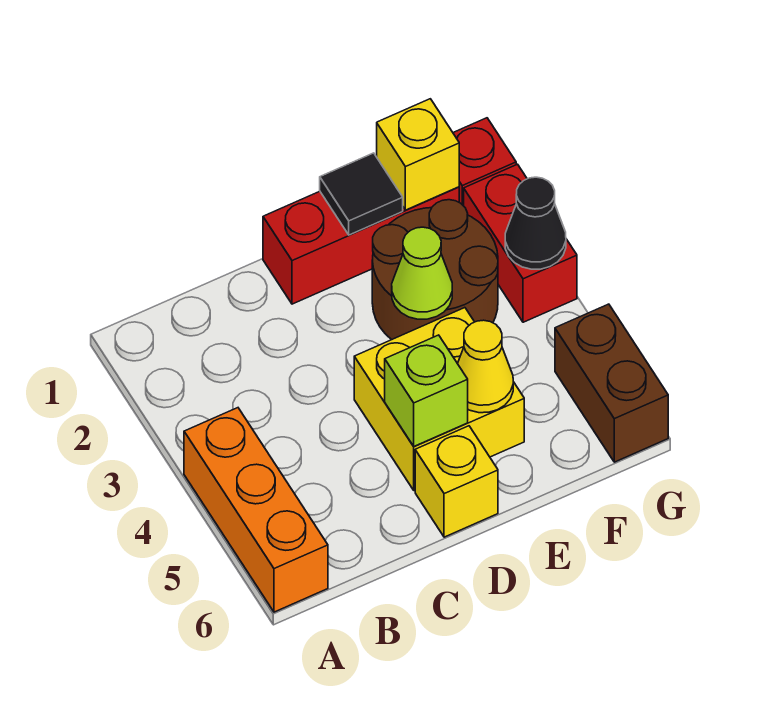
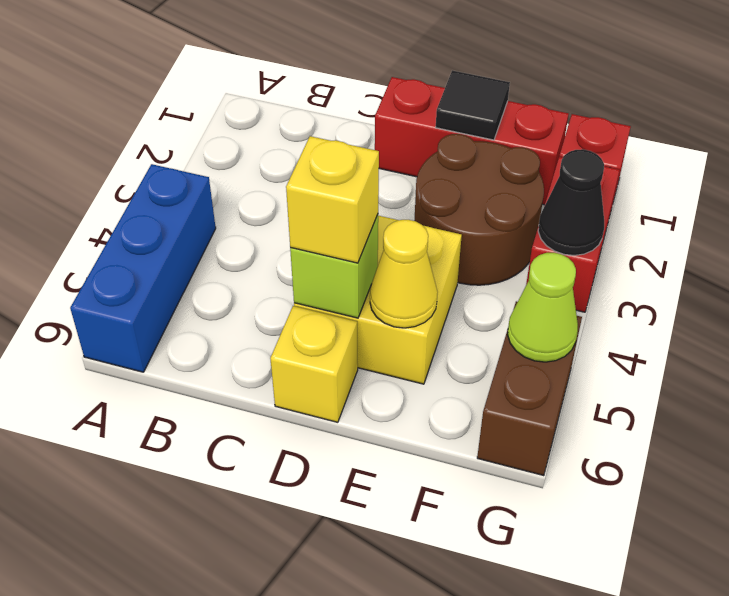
orange brick A4:A6 level 1 -> blue brick A4:A6 level 1
lime cone E3 level 2 -> lime cone G5 level 2
yellow brick F1 level 2 -> yellow brick D5 level 3

